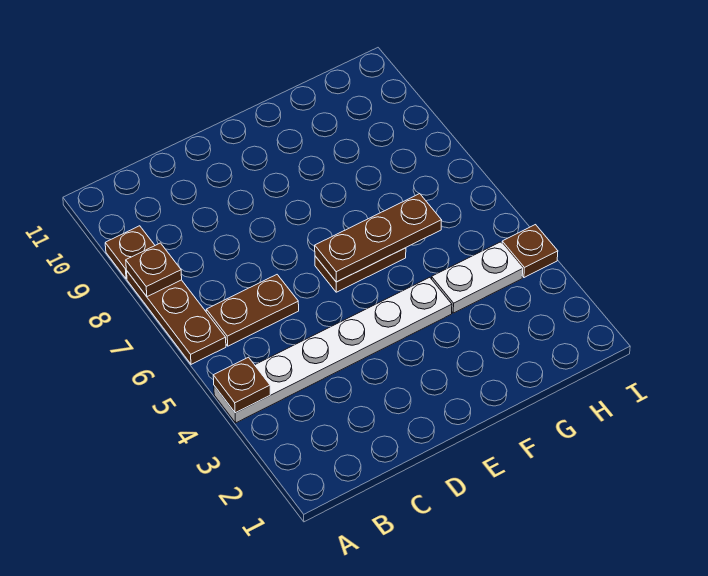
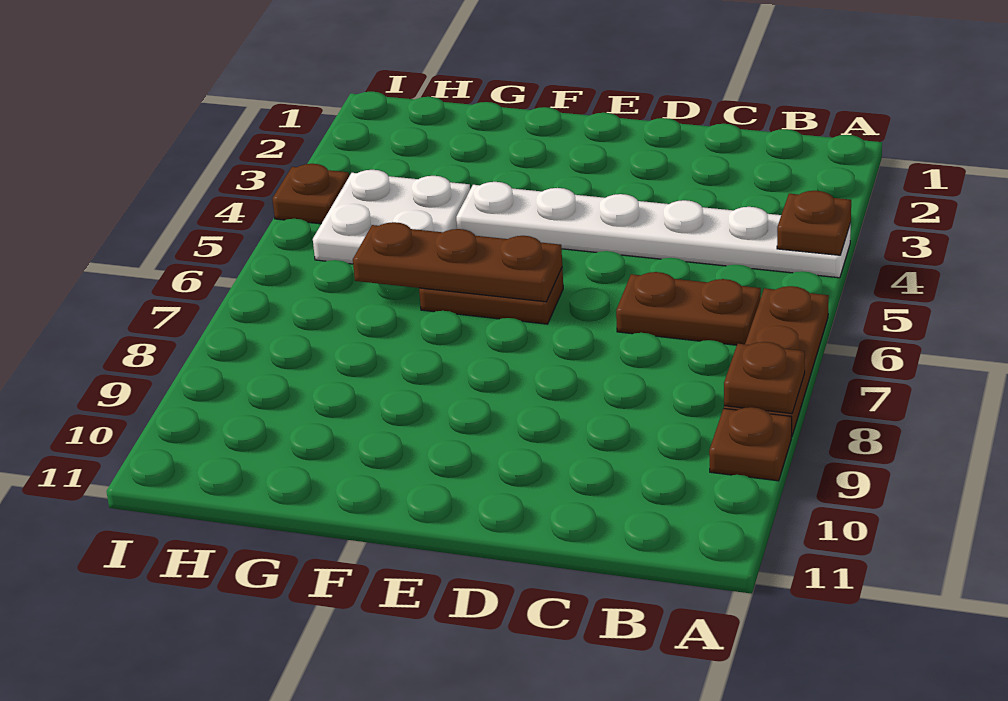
white plate G4:H4 level 1 -> white plate G4:H5 level 1

